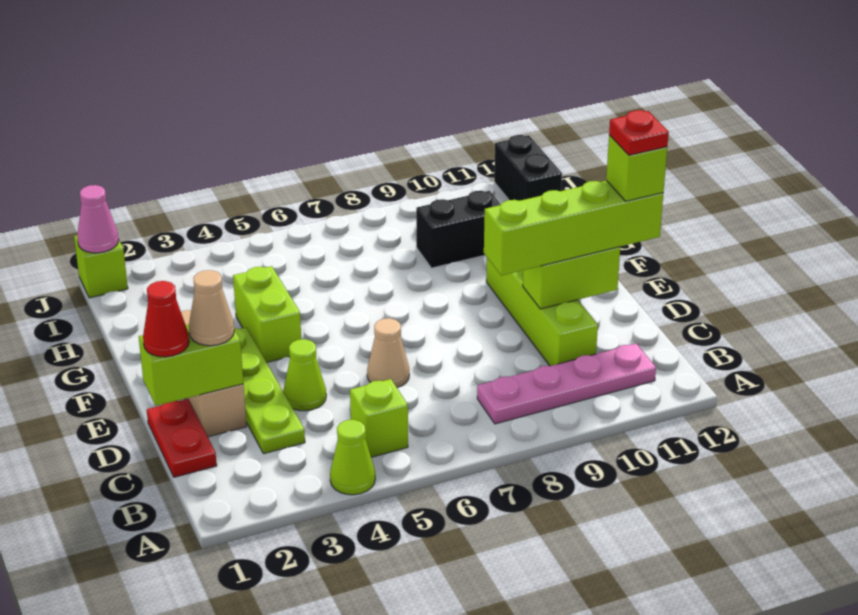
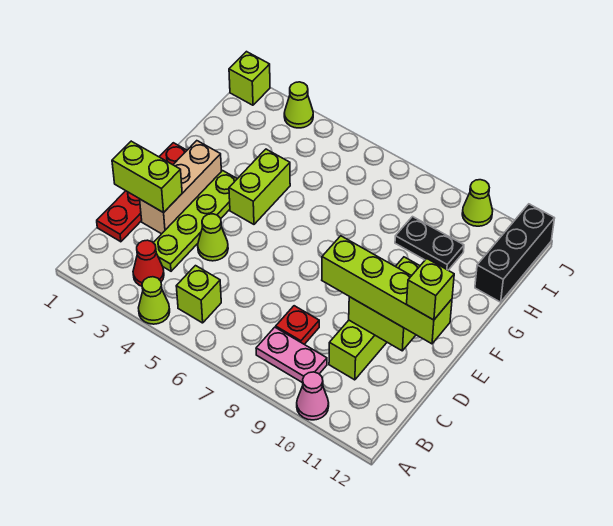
pink plate B8:B11 level 1 -> pink plate B8:B9 level 1
red plate C1:D1 level 1 -> red plate C1:F1 level 1
red cone D1 level 3 -> red cone B3 level 1
tan cone D2 level 3 -> none
tan cone D6 level 1 -> none
red plate D12 level 5 -> red plate C8 level 1
black brick H9:H10 level 1 -> black plate H9:H10 level 1
black brick I12:J12 level 1 -> black brick H12:J12 level 1
pink cone J1 level 2 -> pink cone A10 level 1
none -> lime cone J3 level 1
none -> lime cone J10 level 1

